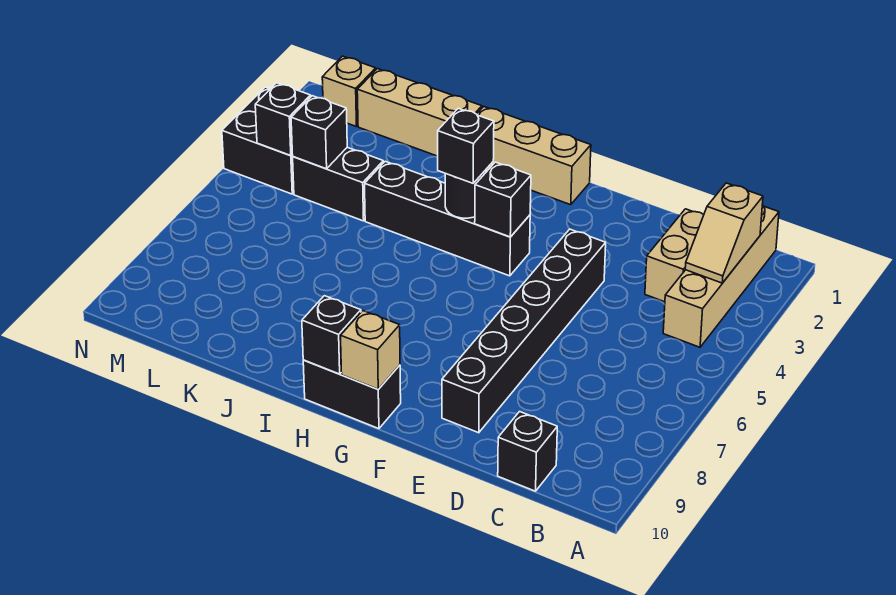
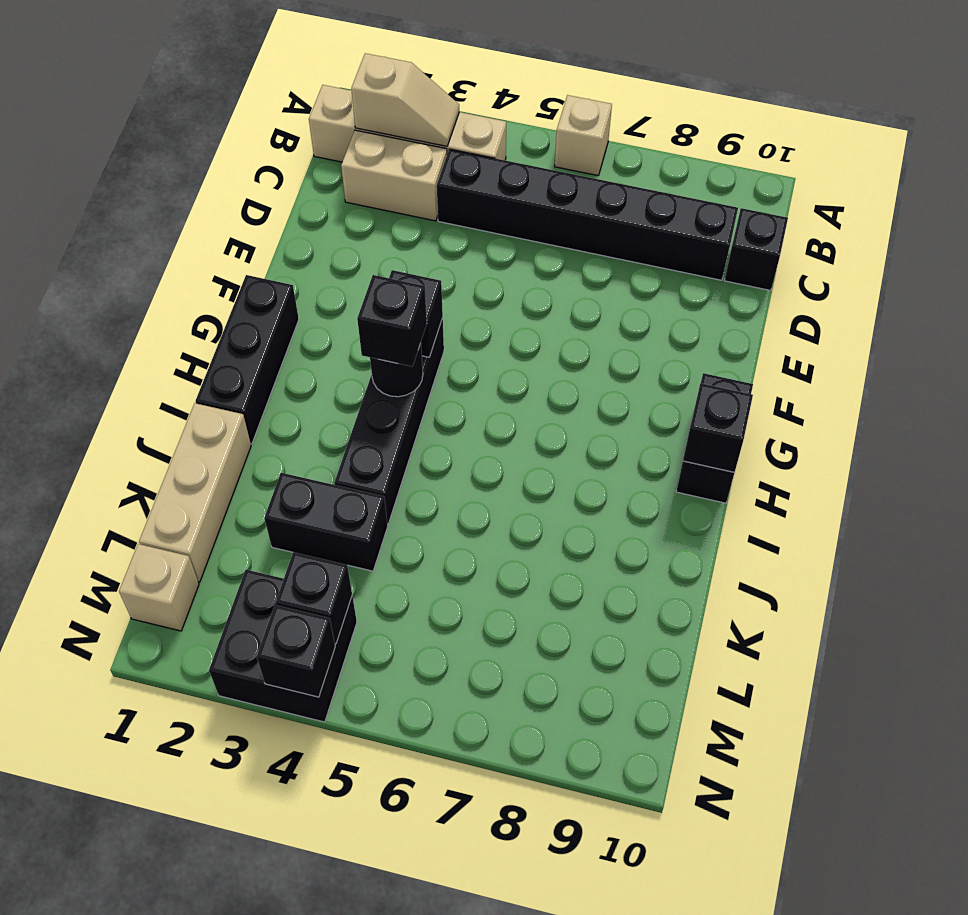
black brick E4:E9 level 1 -> black brick C4:C9 level 1
tan brick G1:I1 level 1 -> black brick G1:I1 level 1
tan brick G10 level 2 -> tan brick A6 level 1
black brick K4:L4 level 1 -> black brick K3:K4 level 1
black brick L4 level 2 -> black brick N4 level 2

